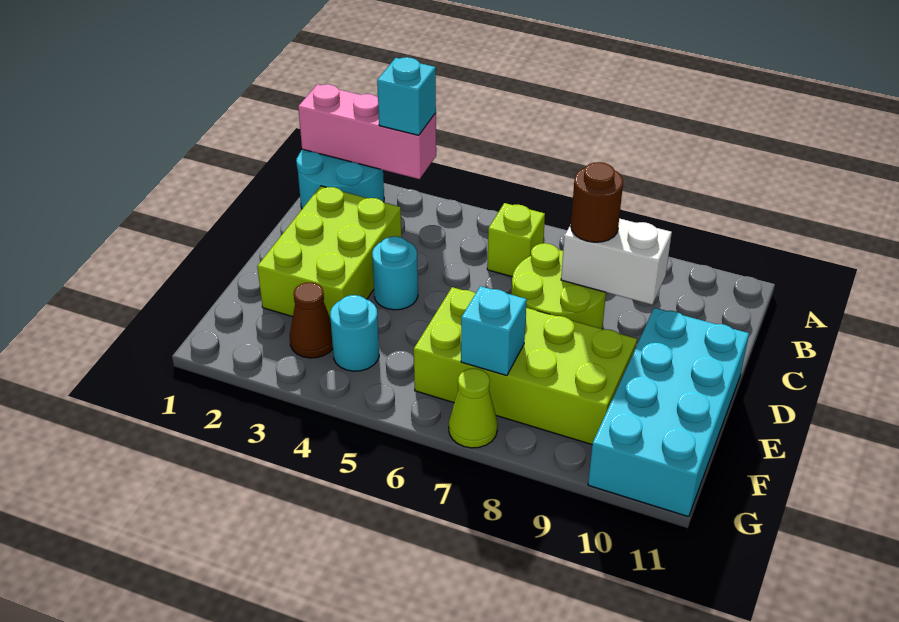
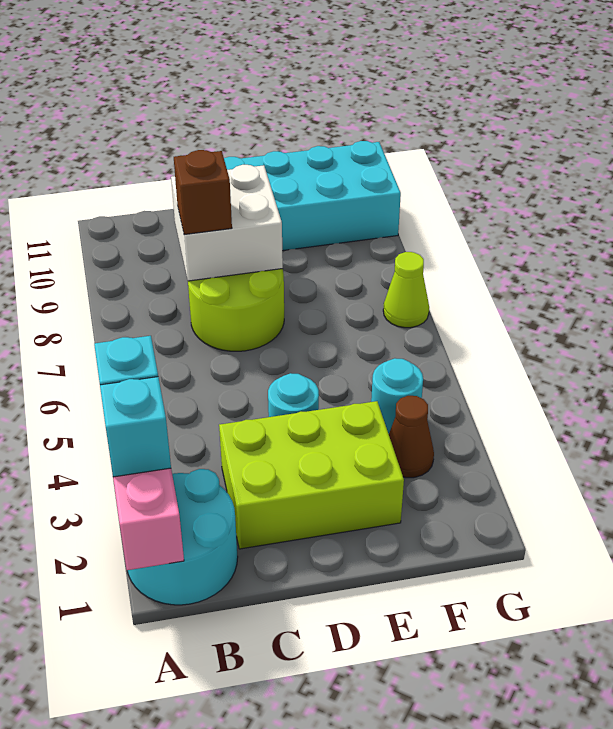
lime brick B6 level 1 -> none
white brick C8:C9 level 2 -> white brick C8:D9 level 2
brown round brick C8 level 3 -> brown brick C8 level 3
lime brick E6:F9 level 1 -> none
cyan brick F7 level 2 -> cyan brick A2 level 3

